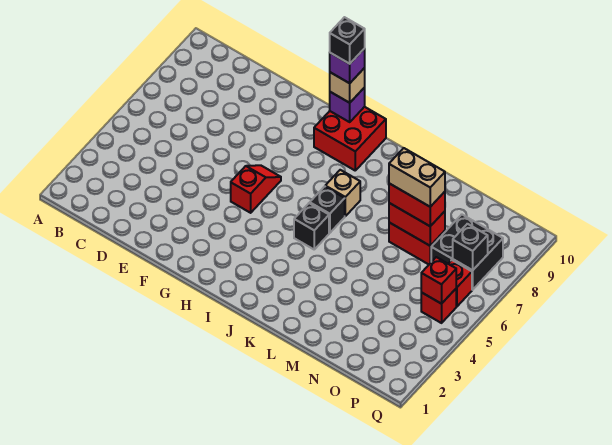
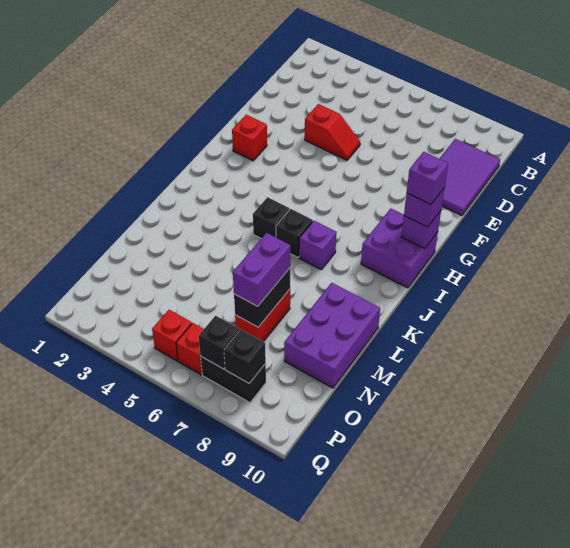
none -> purple tile C9:E10 level 1
red slope G5:G6 level 1 top 5 -> red slope E4:E5 level 1 top 4
red brick H9:I10 level 1 -> purple brick H9:I10 level 1
tan brick H10 level 3 -> purple brick H10 level 3
black brick H10 level 5 -> black brick P8 level 2
tan brick J7 level 1 -> purple brick J7 level 1
none -> purple brick L9:N10 level 1
red brick M7:N7 level 2 -> black brick M7:N7 level 2
red brick M7:N7 level 3 -> purple brick M7:N7 level 3
tan brick M7:N7 level 4 -> none
black brick O7:P8 level 1 -> black brick P7:P8 level 1
red brick P5 level 2 -> red brick G2 level 1

